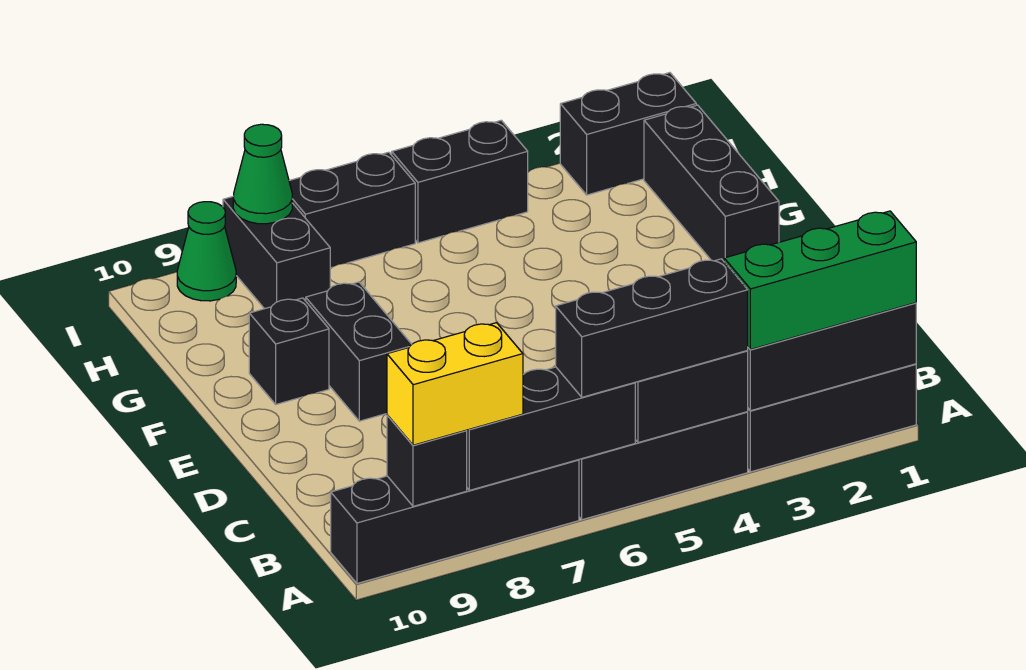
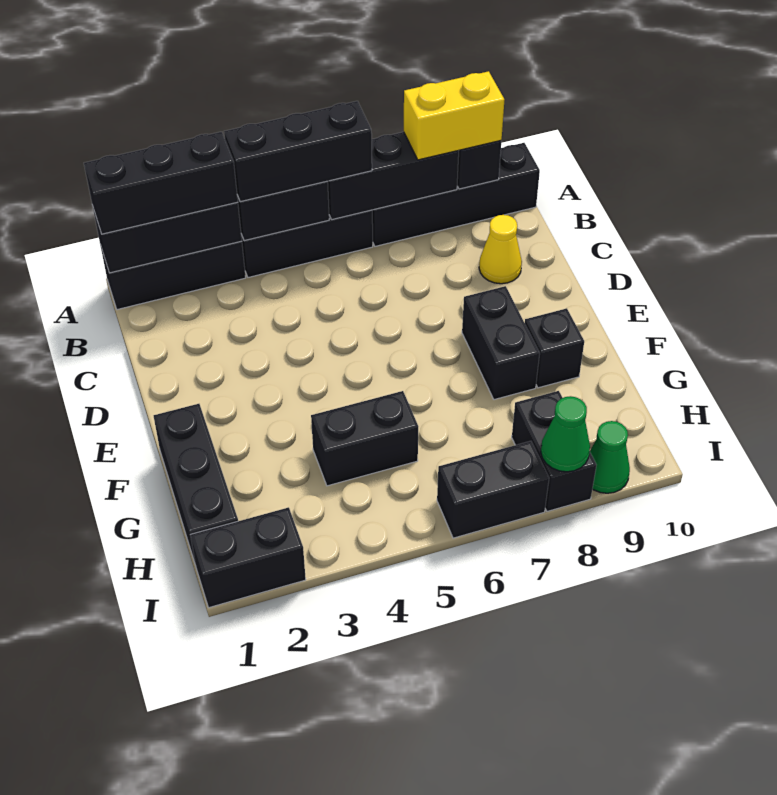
green brick A1:A3 level 3 -> black brick A1:A3 level 3
none -> yellow cone C9 level 1
black brick I4:I5 level 1 -> black brick G4:G5 level 1

